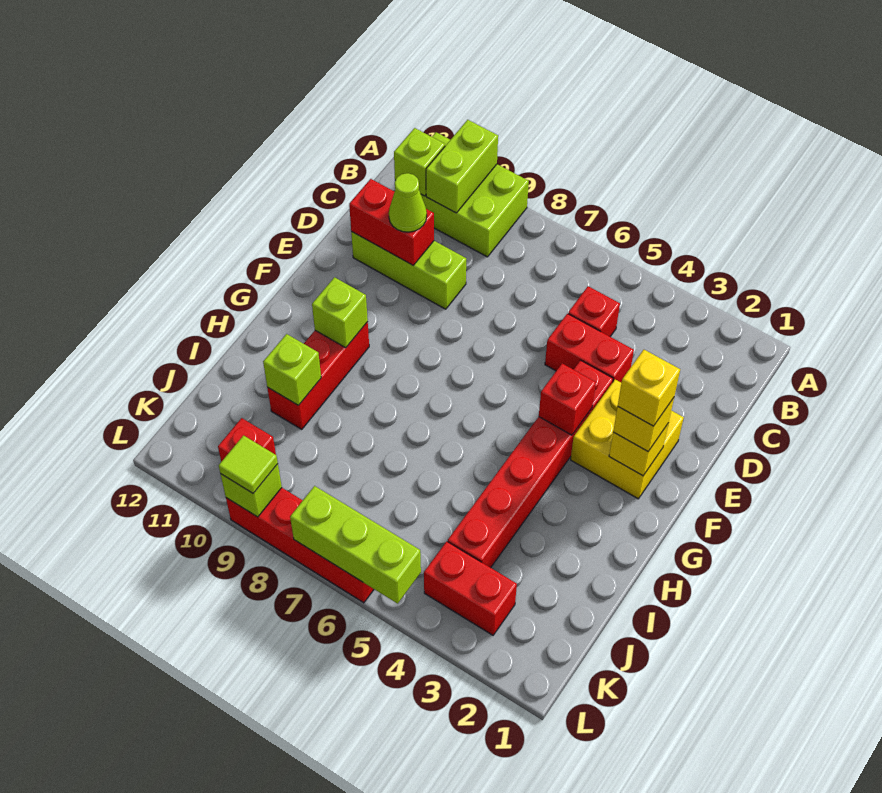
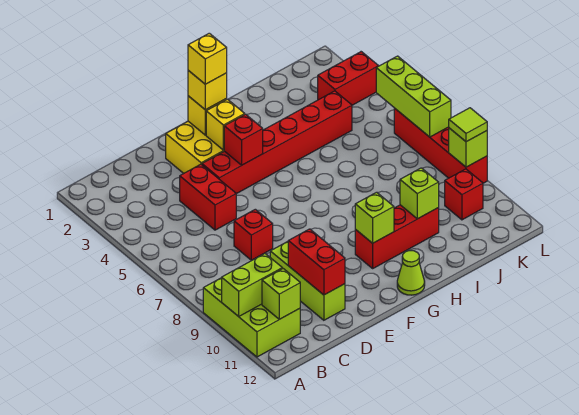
red brick C5 level 1 -> red brick D7 level 1
lime cone D10 level 3 -> lime cone G12 level 1
none -> yellow brick F3 level 2
red brick K3:K4 level 1 -> red brick K3:L3 level 1

